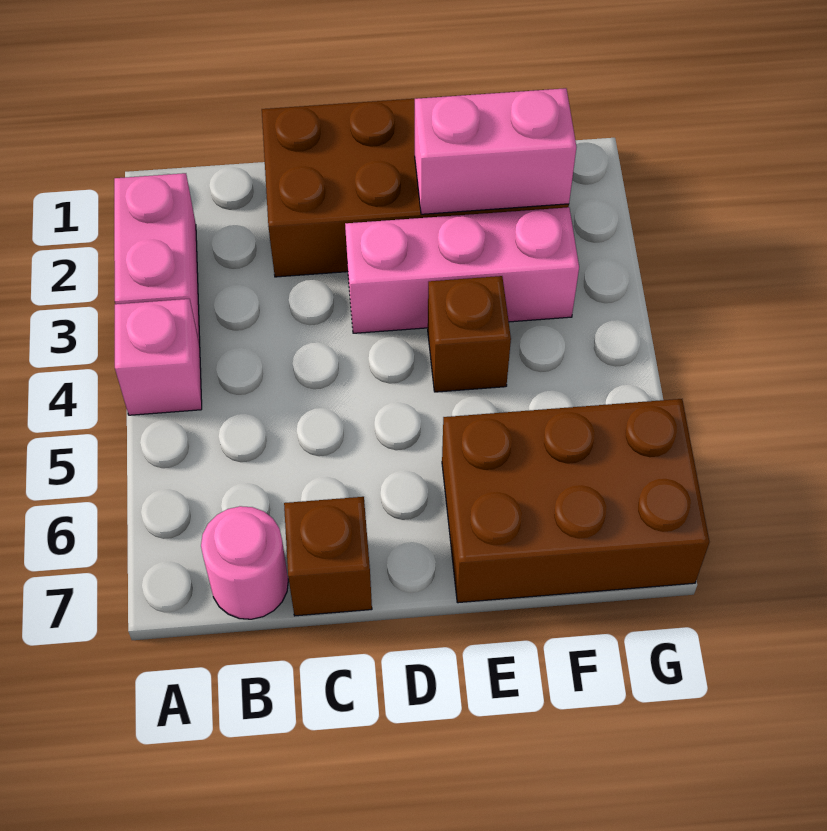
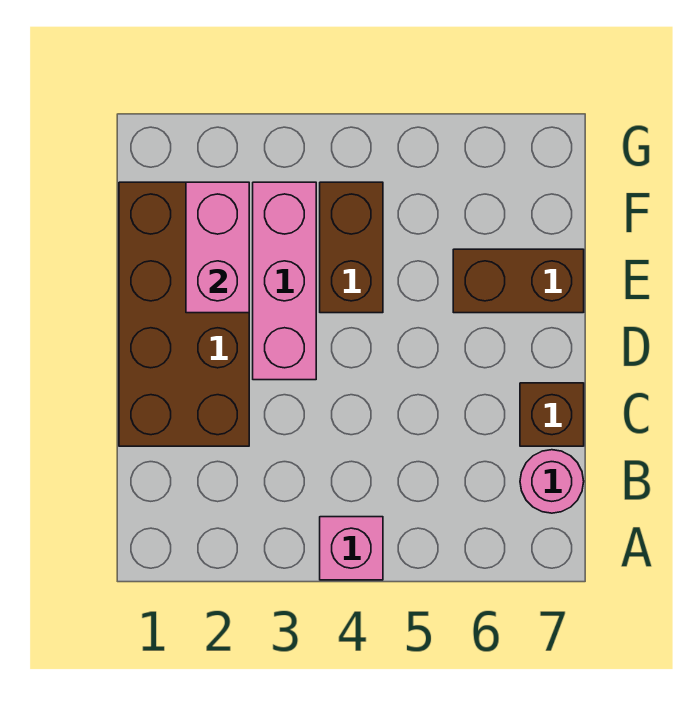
pink brick A2:A3 level 1 -> none
brown brick E4 level 1 -> brown brick E4:F4 level 1
brown brick E6:G7 level 1 -> brown brick E6:E7 level 1

